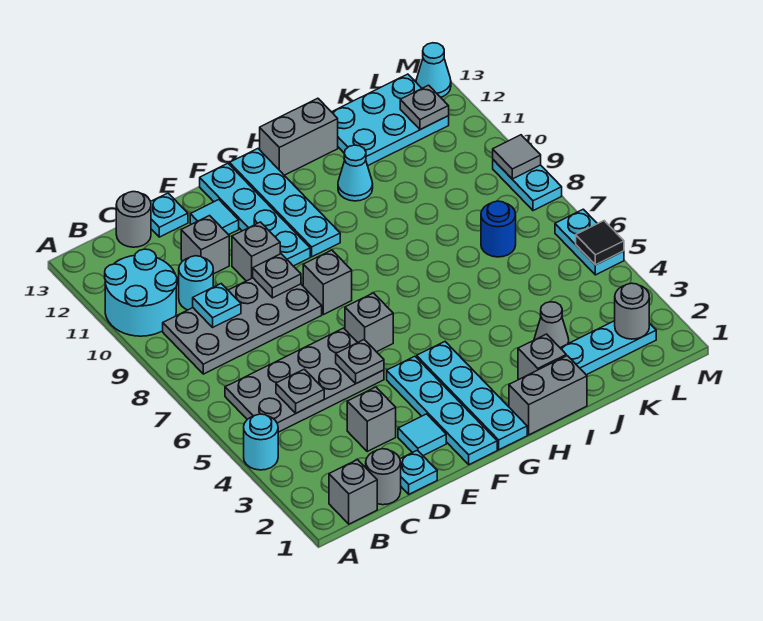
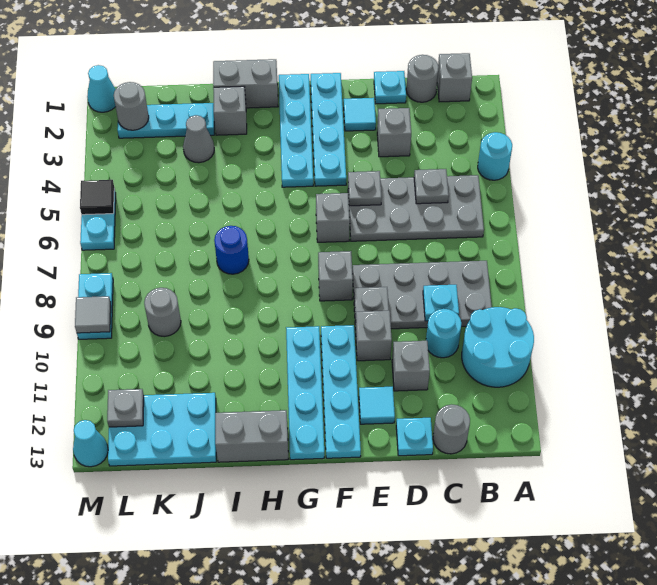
cyan cone I11 level 1 -> cyan cone M1 level 1
blue round brick K7 level 1 -> blue round brick I7 level 1
none -> grey round brick K9 level 1

